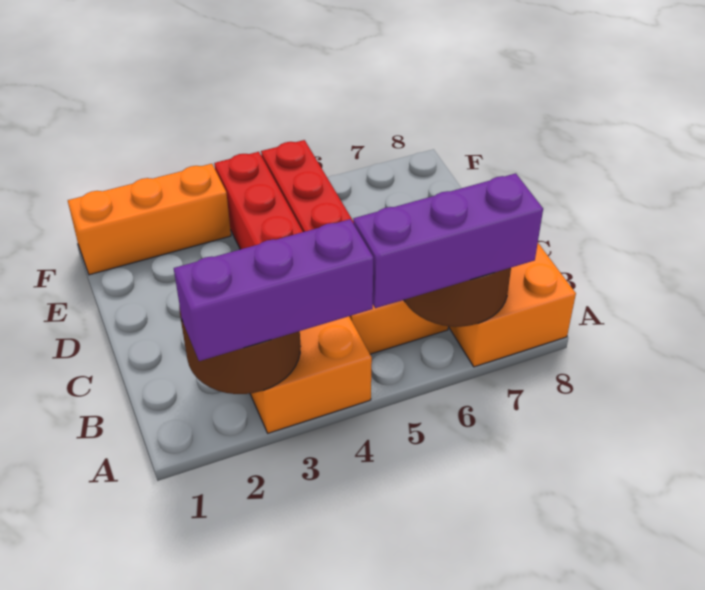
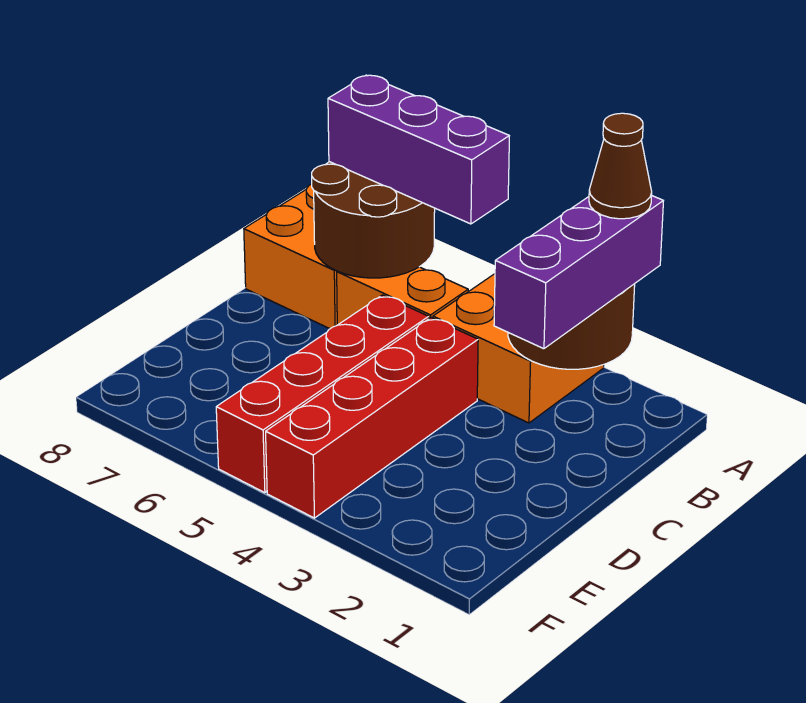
purple brick A2:A4 level 3 -> purple brick A2:C2 level 3
none -> brown cone A2 level 4
orange brick F1:F3 level 1 -> none

